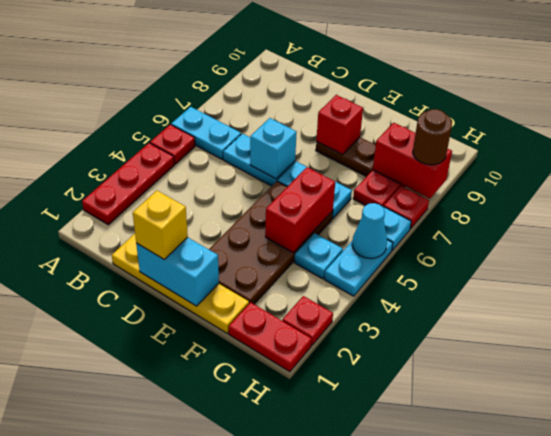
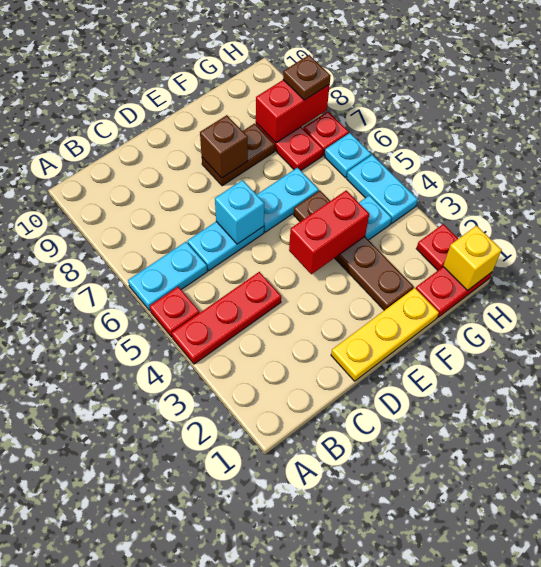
red plate A2:A4 level 1 -> red plate A4:C4 level 1
yellow plate C1:F1 level 1 -> yellow plate D1:F1 level 1
cyan brick D1:E1 level 2 -> none
yellow brick D1 level 3 -> yellow brick H1 level 2
brown plate E2:F5 level 1 -> brown plate F2:F5 level 1
red brick E8 level 2 -> brown brick E8 level 2
red brick F4:F5 level 2 -> red brick E4:F4 level 2
cyan cone H5 level 2 -> none
brown round brick H8 level 3 -> brown plate H8 level 3

